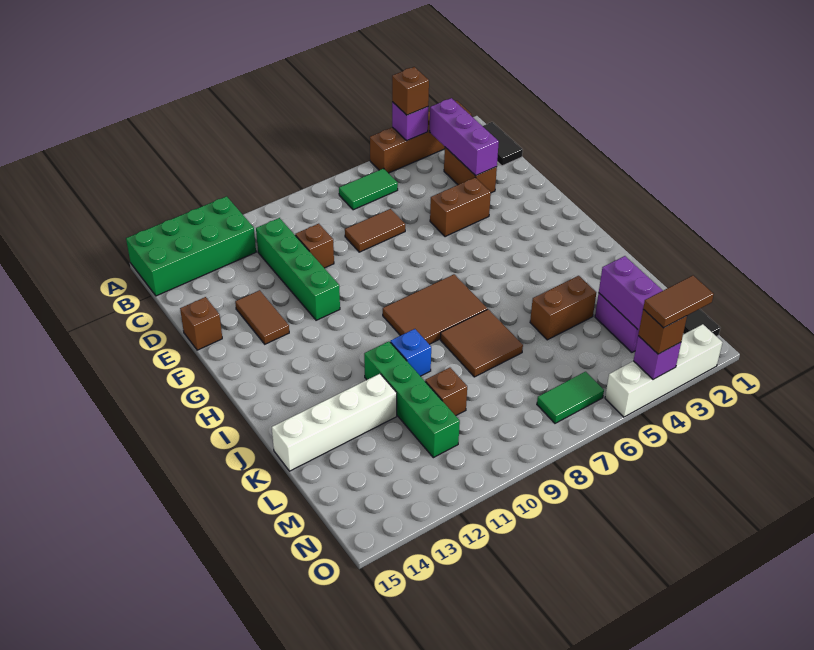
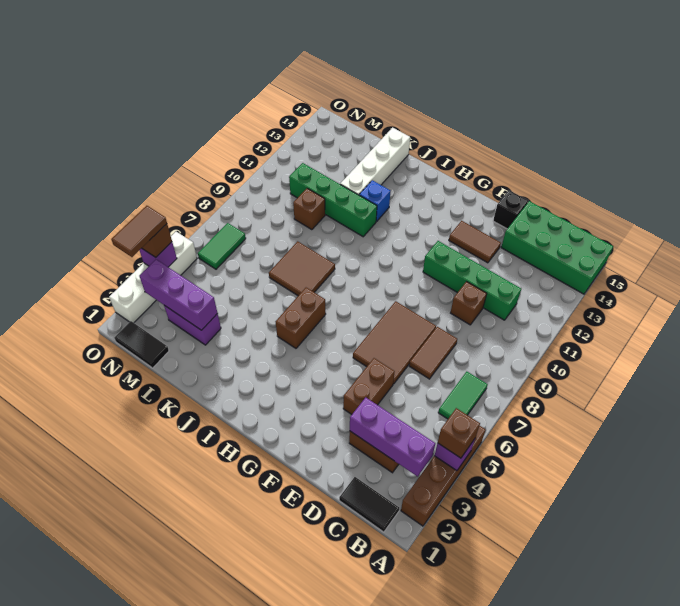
green brick A12:B15 level 1 -> green brick A14:D15 level 1
brown brick E15 level 1 -> black brick E15 level 1
brown tile H7:I9 level 1 -> brown tile E6:F8 level 1
blue brick J10 level 1 -> blue brick J12 level 1
brown brick K4:K5 level 1 -> brown brick I5:I6 level 1

